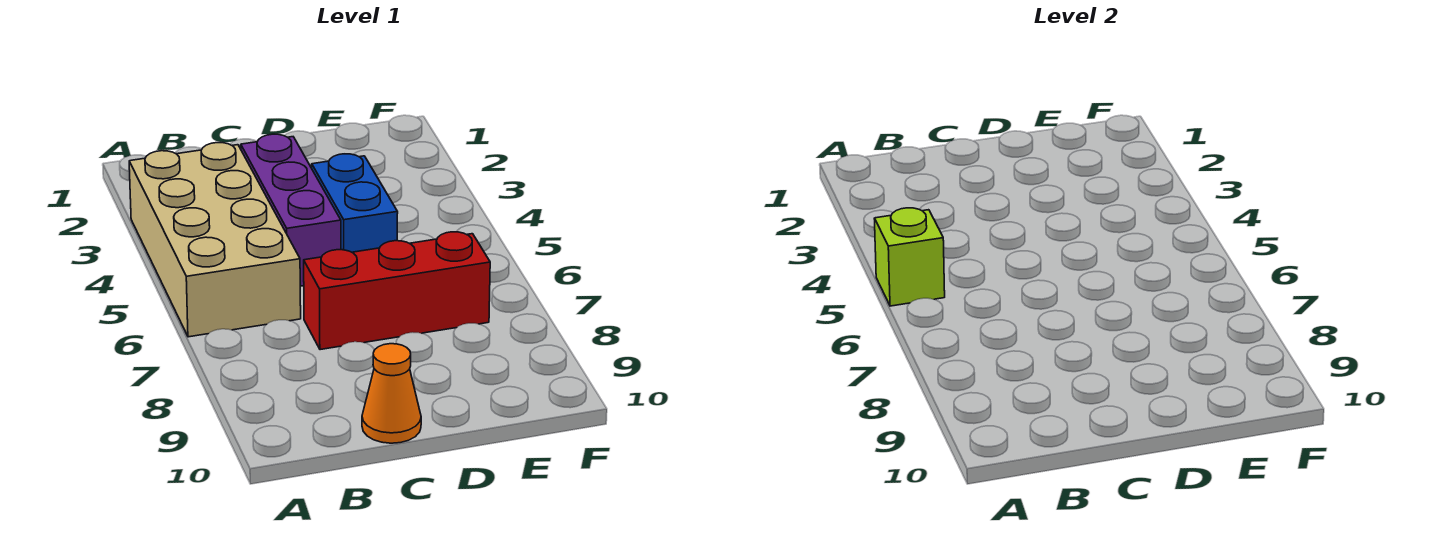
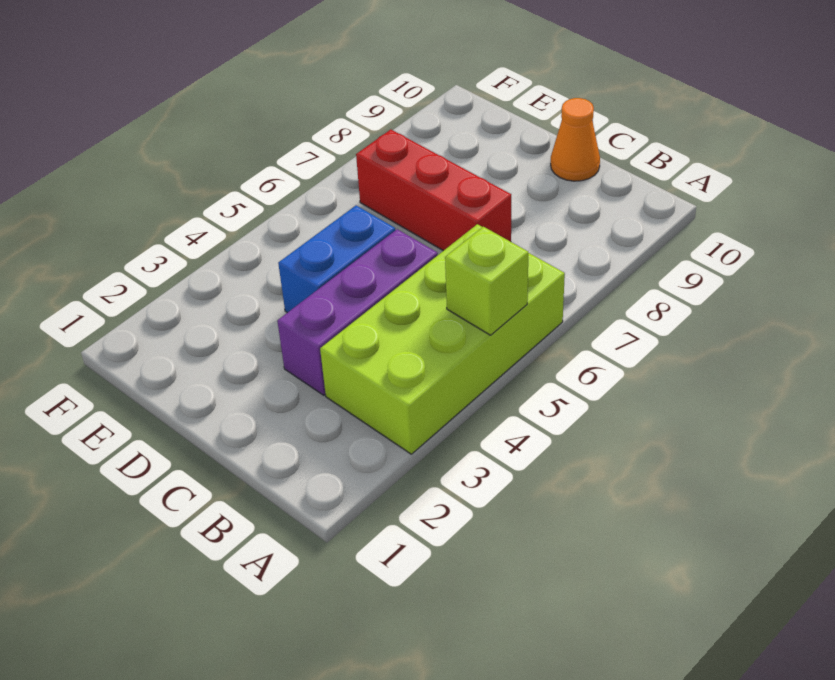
tan brick A3:B6 level 1 -> lime brick A3:B6 level 1

